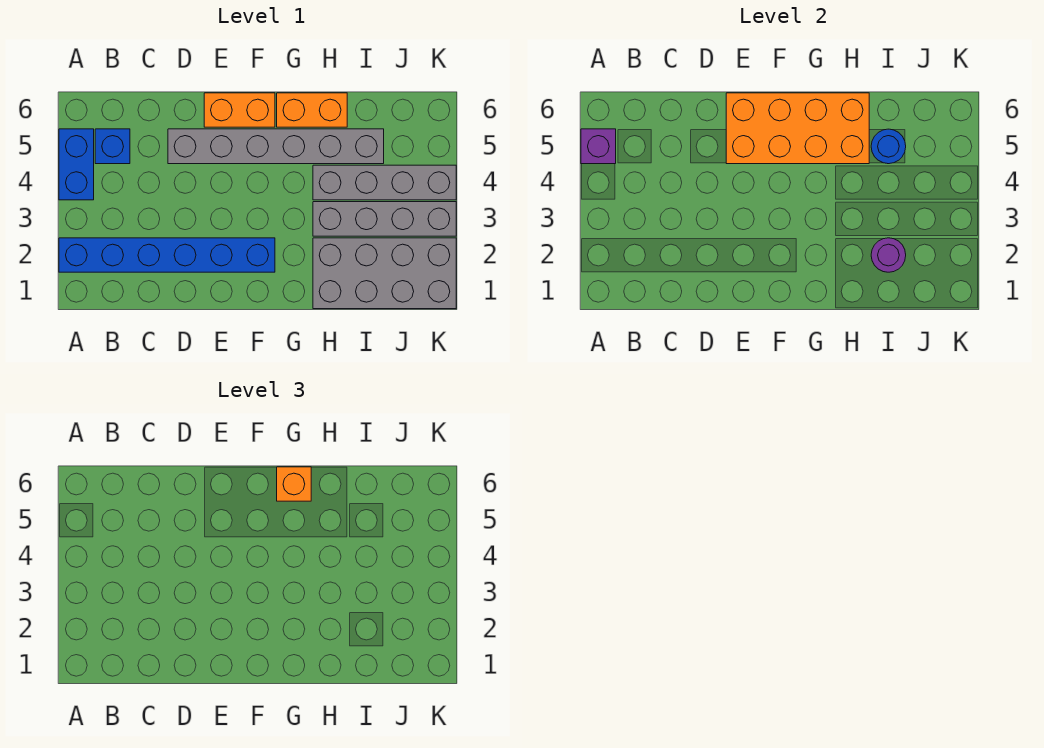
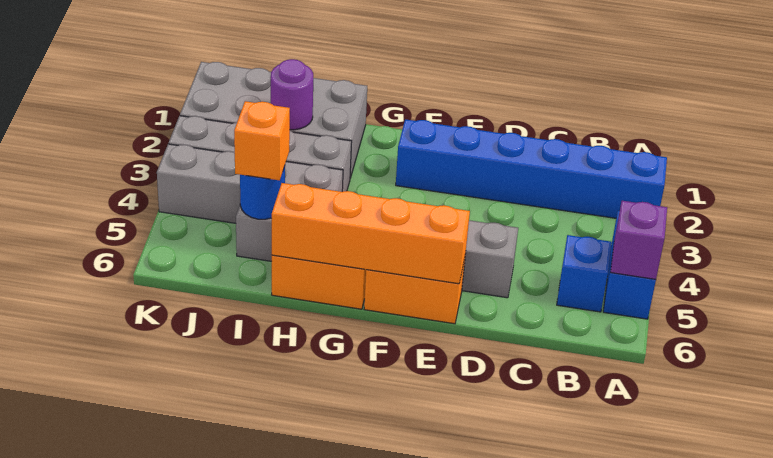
orange brick E5:H6 level 2 -> orange brick E6:H6 level 2
orange brick G6 level 3 -> orange brick I5 level 3

